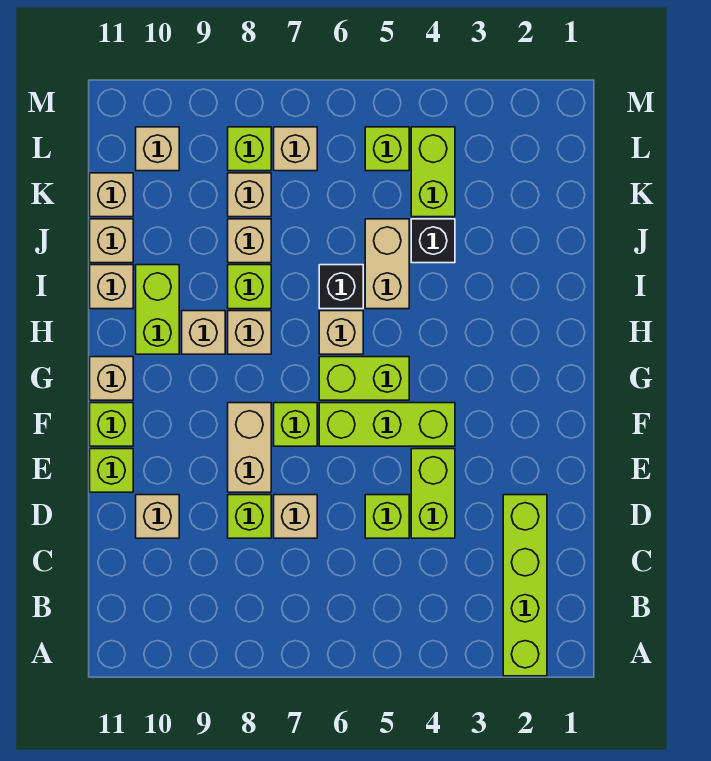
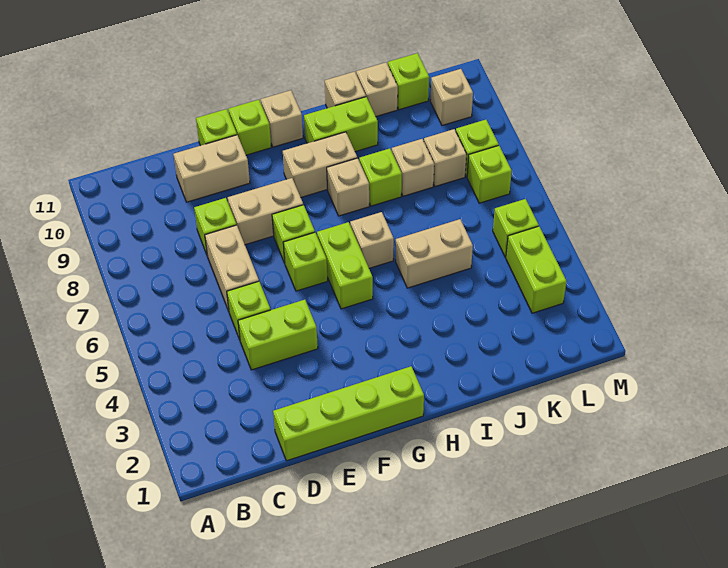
lime brick A2:D2 level 1 -> lime brick D1:G1 level 1
tan brick D7 level 1 -> tan brick D6:D7 level 1
tan brick D10 level 1 -> tan brick D10:E10 level 1
lime brick F4:F6 level 1 -> lime brick F6 level 1
tan brick H9 level 1 -> tan brick G9:H9 level 1
black brick I6 level 1 -> none
black brick J4 level 1 -> none
lime brick K4:L4 level 1 -> lime brick L3:L4 level 1
tan brick K11 level 1 -> lime brick K11 level 1
tan brick L7 level 1 -> lime brick L7 level 1

